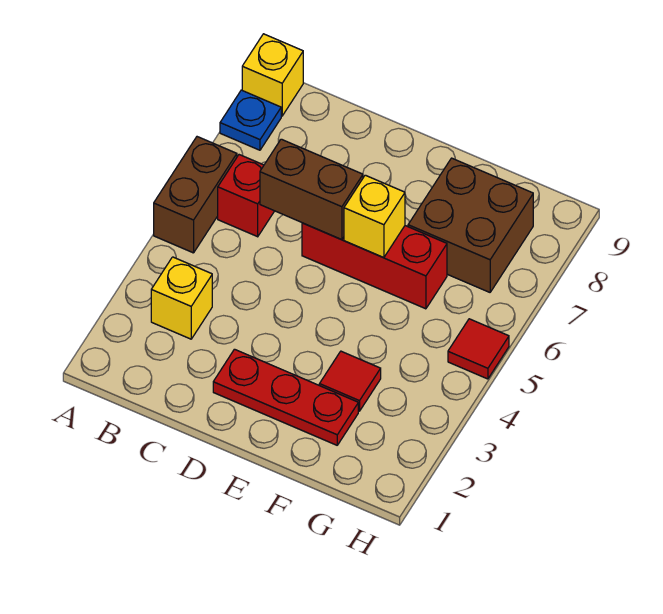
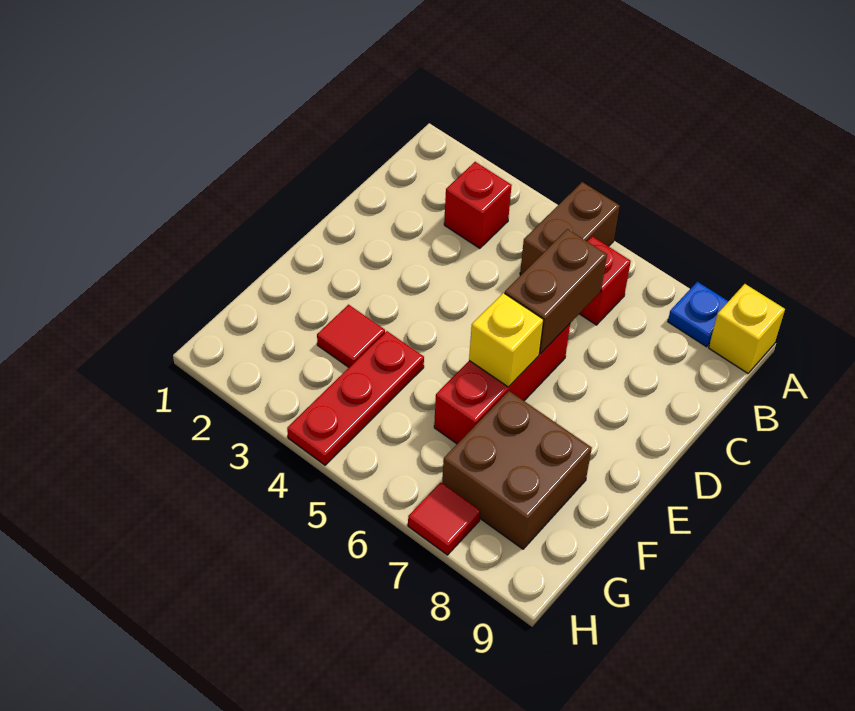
brown brick A5:A6 level 1 -> brown brick A5:B5 level 1
yellow brick B3 level 1 -> red brick B3 level 1
red plate D2:F2 level 1 -> red plate F4:H4 level 1
red tile H5 level 1 -> red tile H7 level 1

